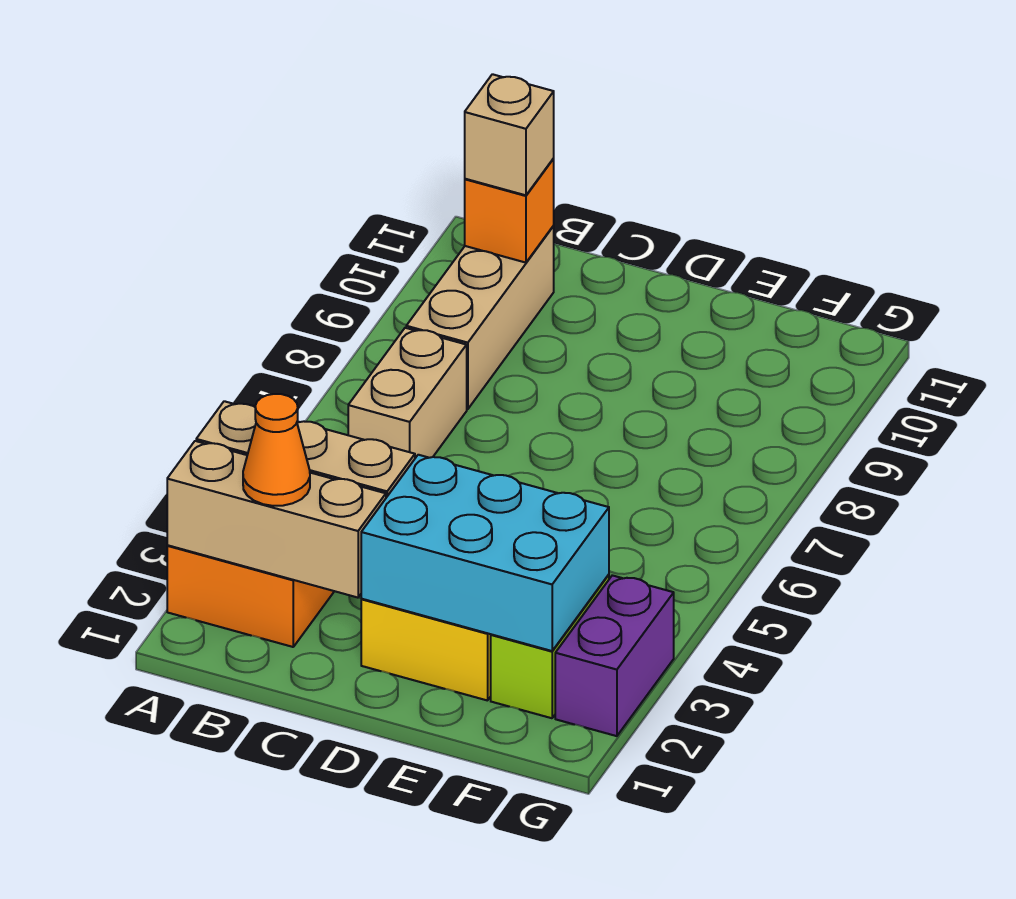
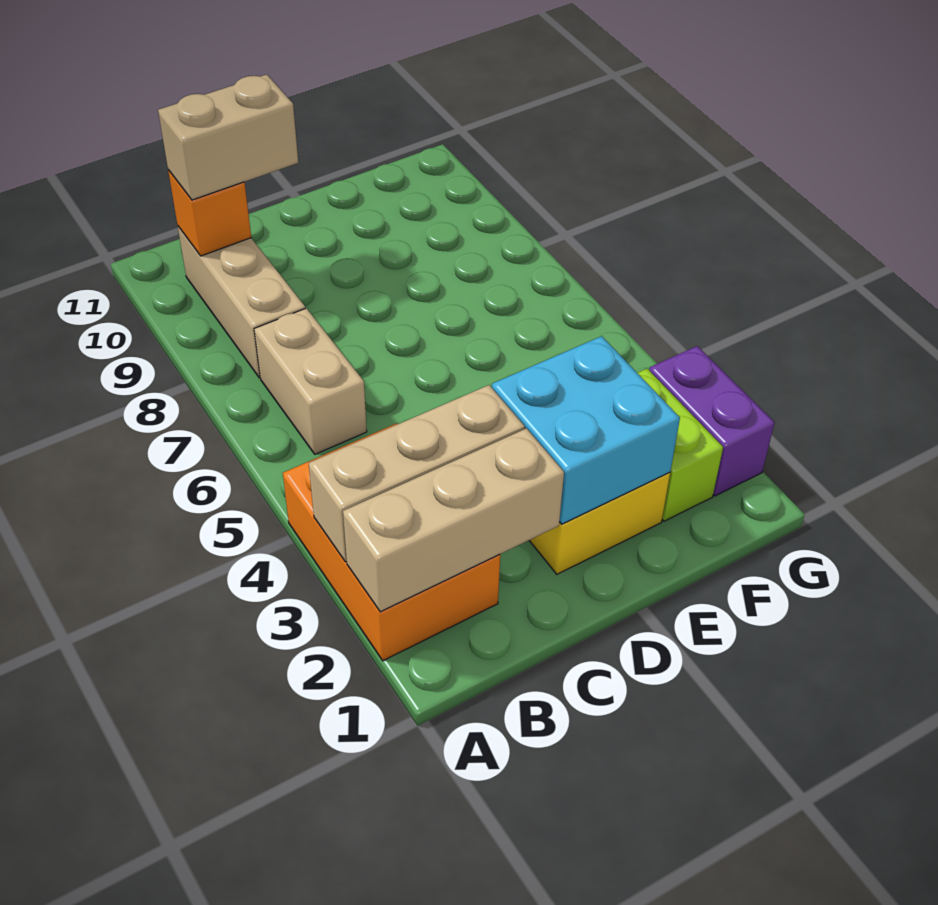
orange cone B2 level 3 -> none
tan brick B10 level 3 -> tan brick B10:C10 level 3
cyan brick D2:F3 level 2 -> cyan brick D2:E3 level 2

